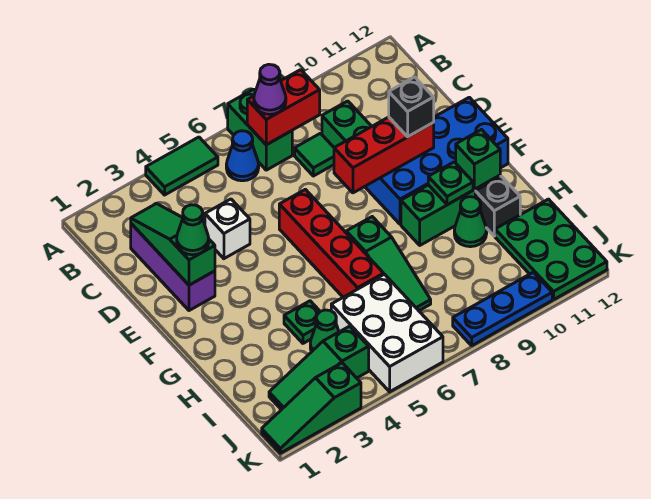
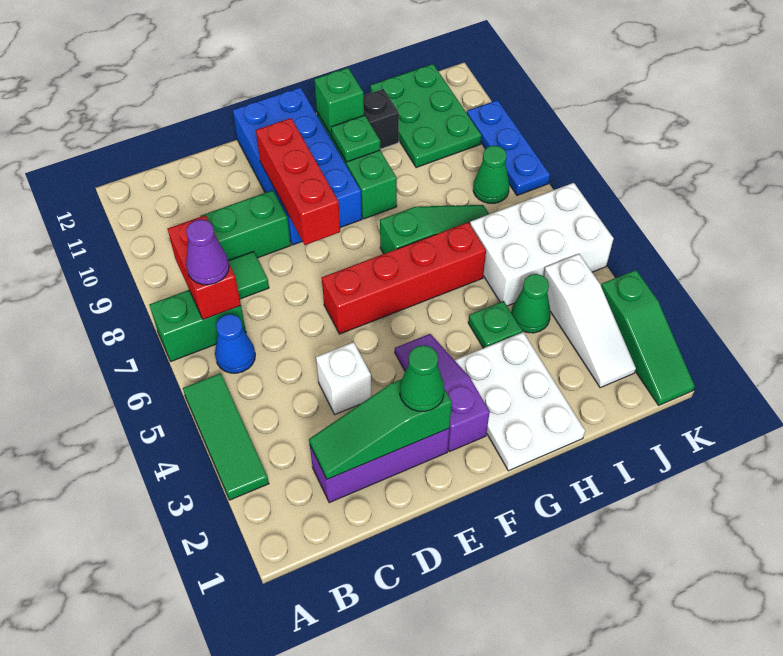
green tile A4:A5 level 1 -> green tile A3:A5 level 1
black brick E10 level 3 -> none
none -> purple slope F2:F4 level 1 top 2
none -> white plate G1:H3 level 1
green cone H10 level 1 -> green cone J8 level 1
green plate I11:K12 level 1 -> green plate I10:J12 level 1
green slope J2:J4 level 1 top 4 -> white slope J2:J4 level 1 top 4

